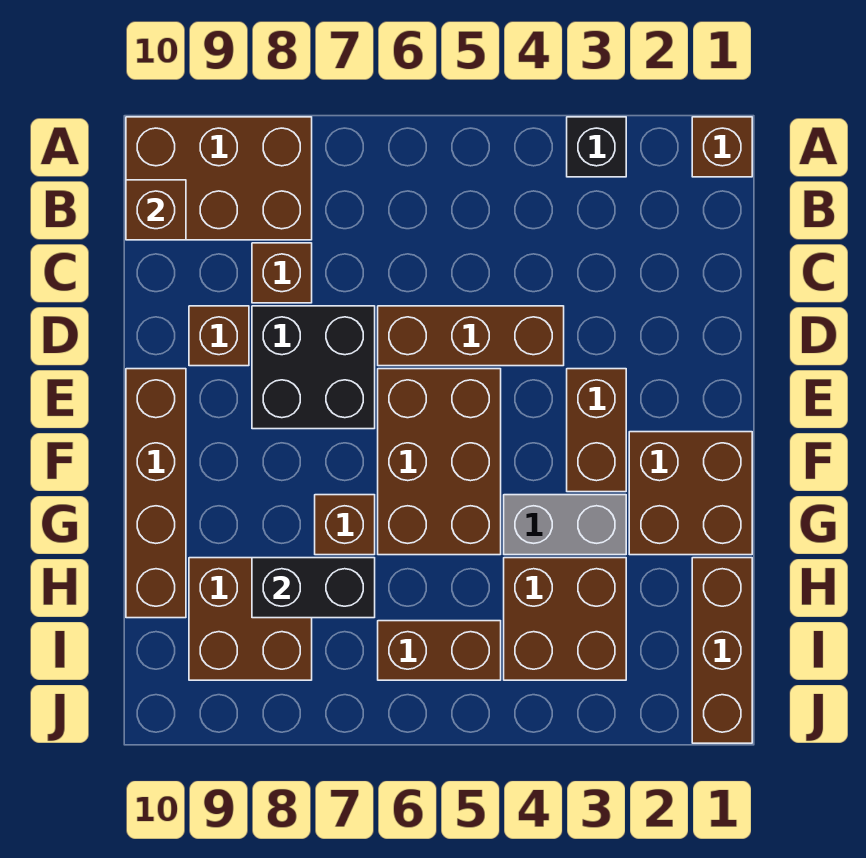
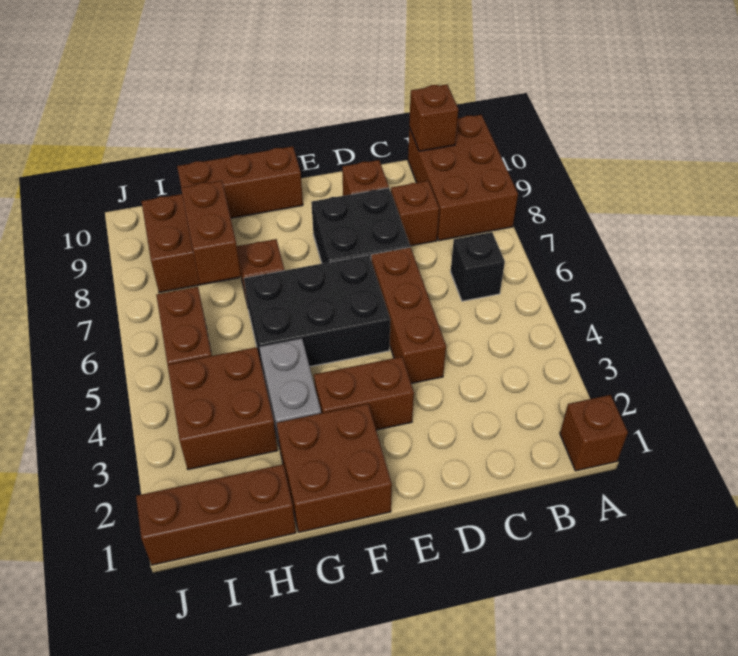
black brick A3 level 1 -> black brick B6 level 1
brown brick E5:G6 level 1 -> black brick E5:G6 level 1
brown brick E10:H10 level 1 -> brown brick F10:H10 level 1
black brick H7:H8 level 2 -> brown brick H7:H8 level 2

